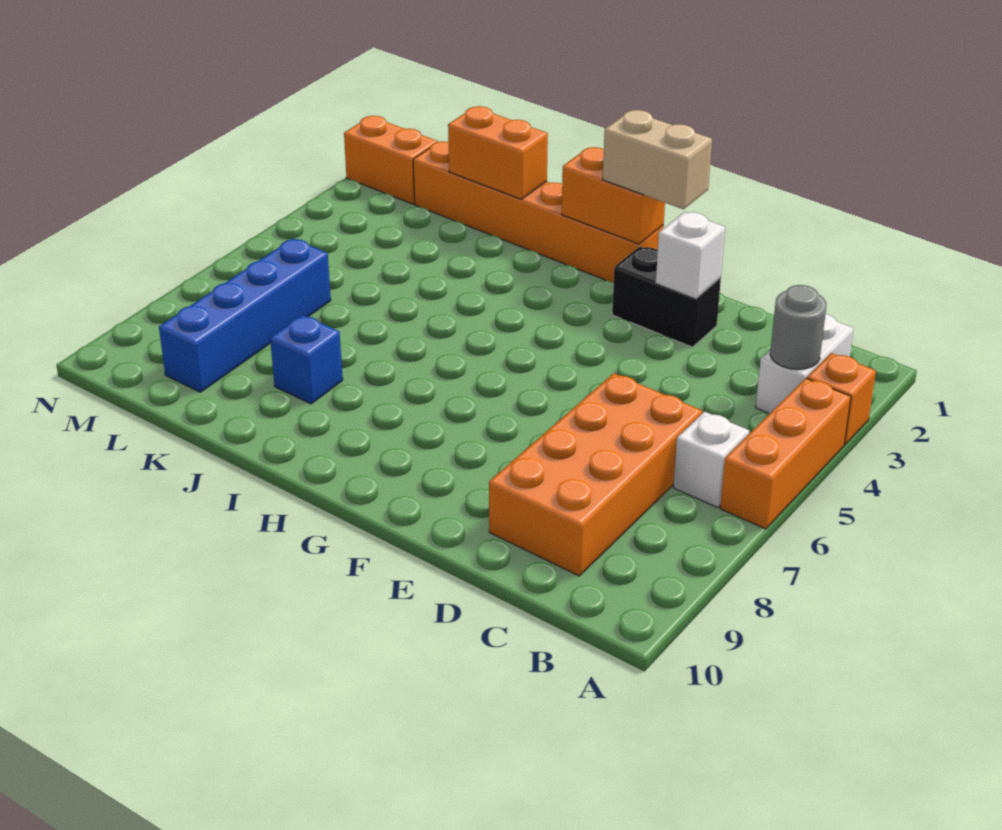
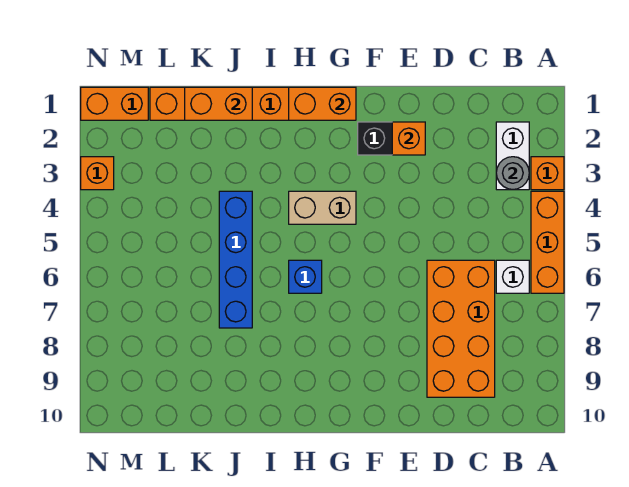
white brick E2 level 2 -> orange brick E2 level 2
tan brick F1:G1 level 3 -> tan brick G4:H4 level 1
blue brick J8 level 1 -> blue brick H6 level 1
blue brick L6:L9 level 1 -> blue brick J4:J7 level 1
none -> orange brick N3 level 1

